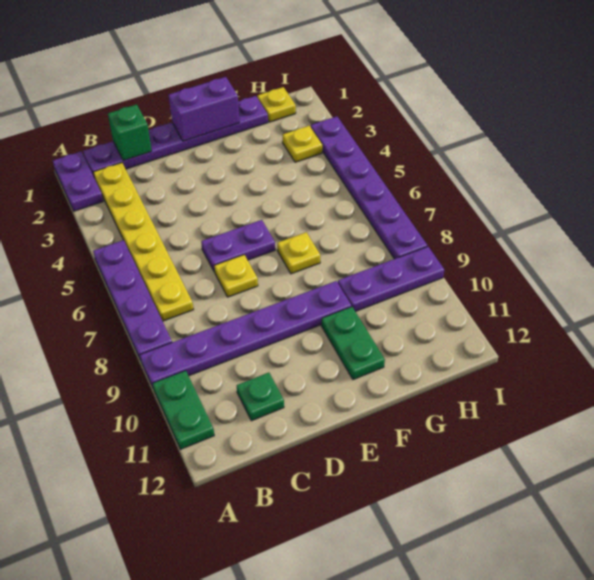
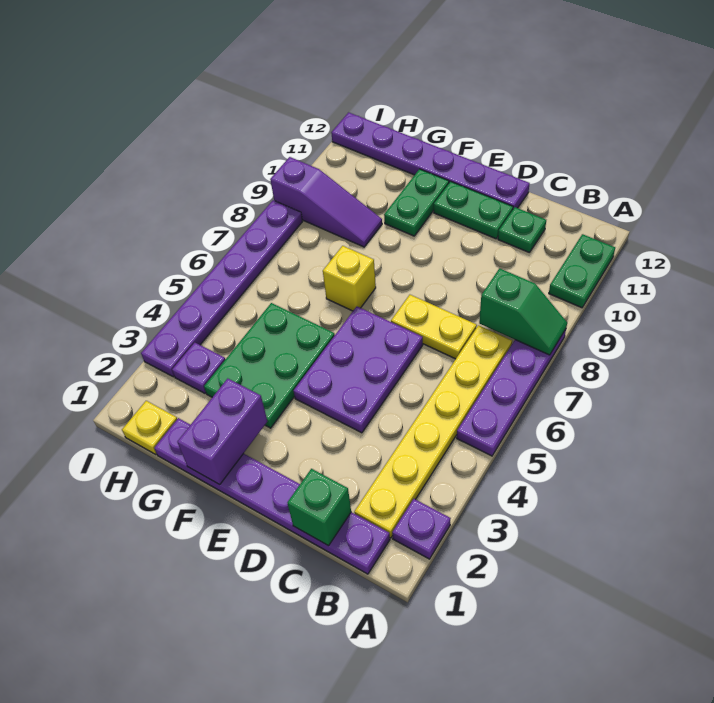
purple plate A1:A2 level 1 -> purple plate A2 level 1
none -> green slope A8:B8 level 2 top B
purple plate A9:F9 level 1 -> purple plate D12:I12 level 1
purple plate D6:E6 level 1 -> purple plate D4:E6 level 1
yellow plate D7 level 1 -> yellow plate C7:D7 level 1
none -> green plate D11:E11 level 1
purple brick E1:F1 level 2 -> purple brick F1:F2 level 2
none -> green plate F3:G5 level 1
yellow plate F7 level 1 -> yellow brick F7 level 1
purple plate G9:I9 level 1 -> purple slope G9:I9 level 1 top I
yellow plate H3 level 1 -> purple plate H3 level 1

